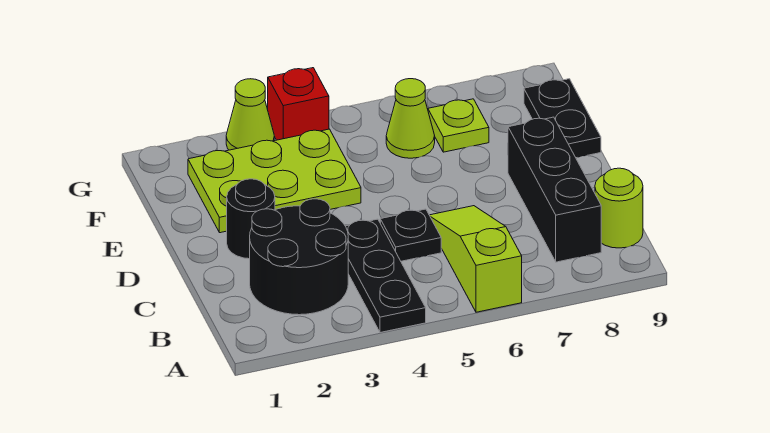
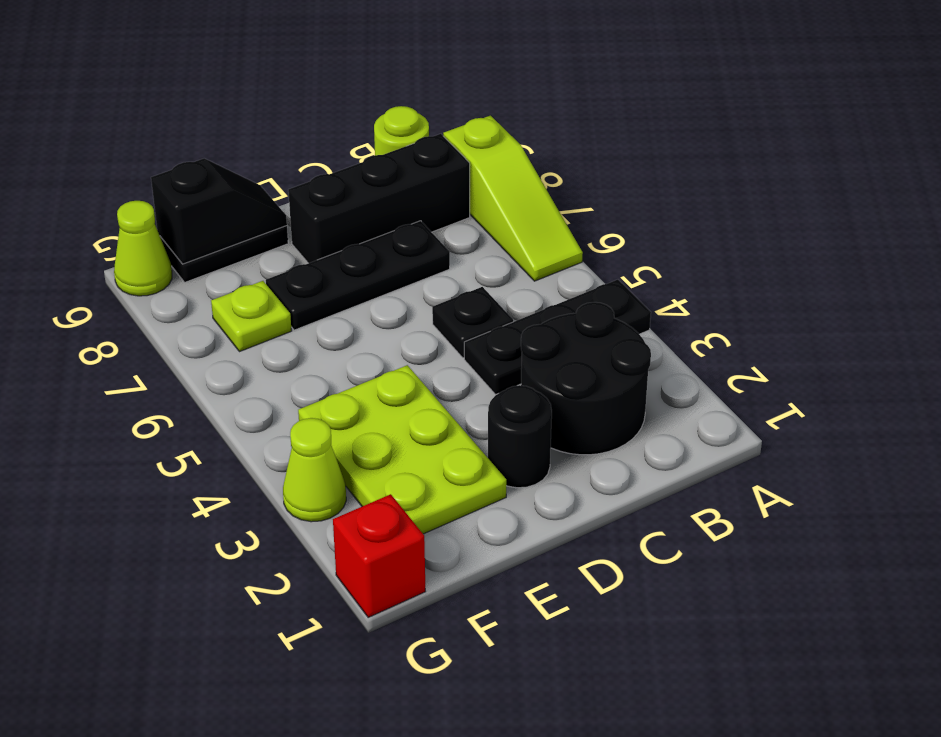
lime slope A6:C6 level 1 top A -> lime slope A6:A8 level 1 top 8
none -> black plate C7:E7 level 1
none -> black slope E9:F9 level 2 top F
lime cone F6 level 1 -> lime cone G9 level 1
red brick G4 level 1 -> red brick G1 level 1

